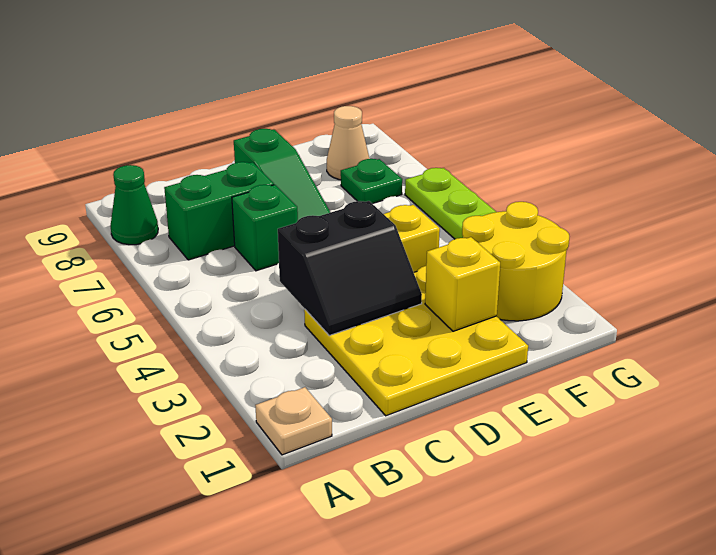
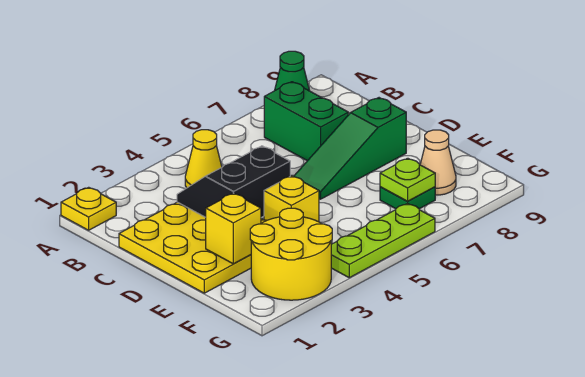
tan plate A1 level 1 -> yellow plate A1 level 1
none -> yellow cone B4 level 1
black slope C3:D4 level 2 top 4 -> black slope C3:D4 level 2 top D
green brick C6 level 1 -> none
none -> lime plate F7 level 2

